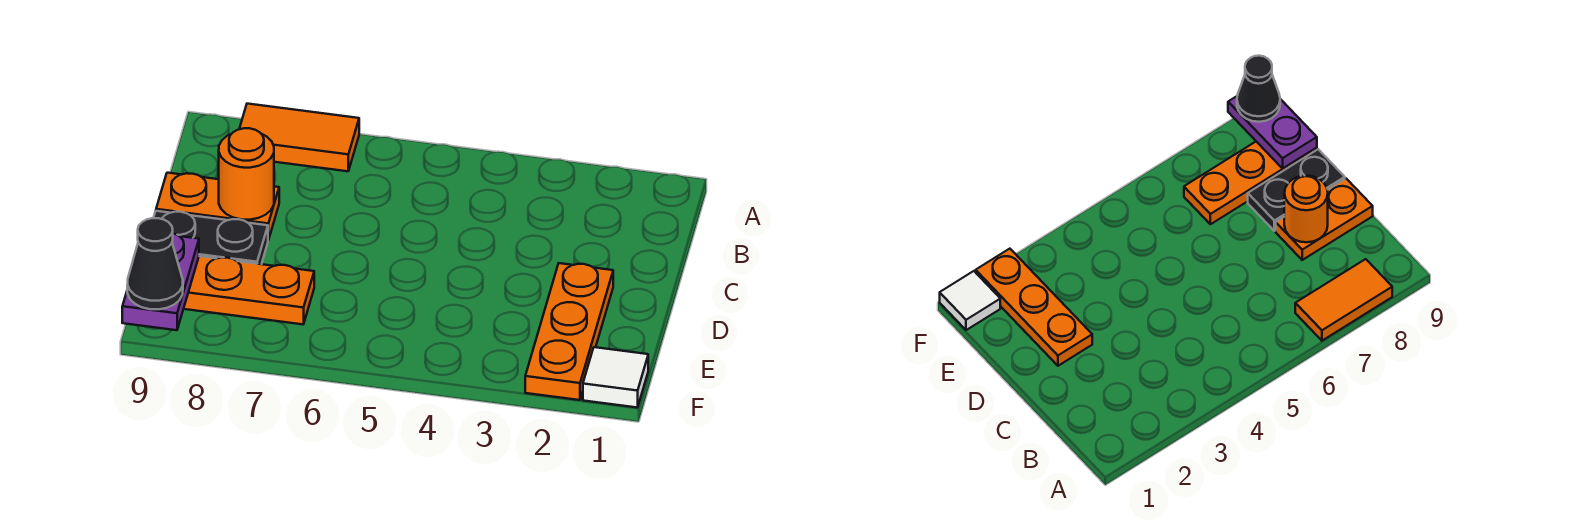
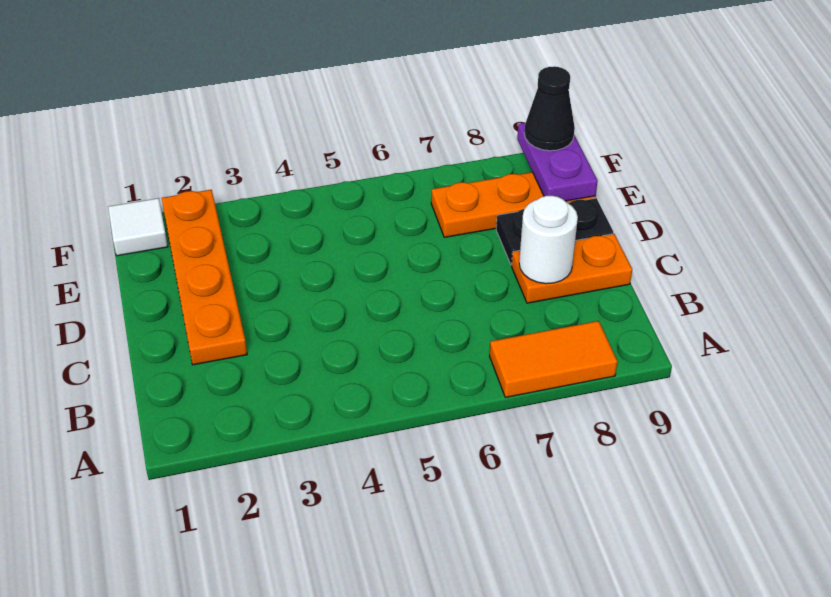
orange round brick C8 level 2 -> white round brick C8 level 2
orange plate D2:F2 level 1 -> orange plate C2:F2 level 1

